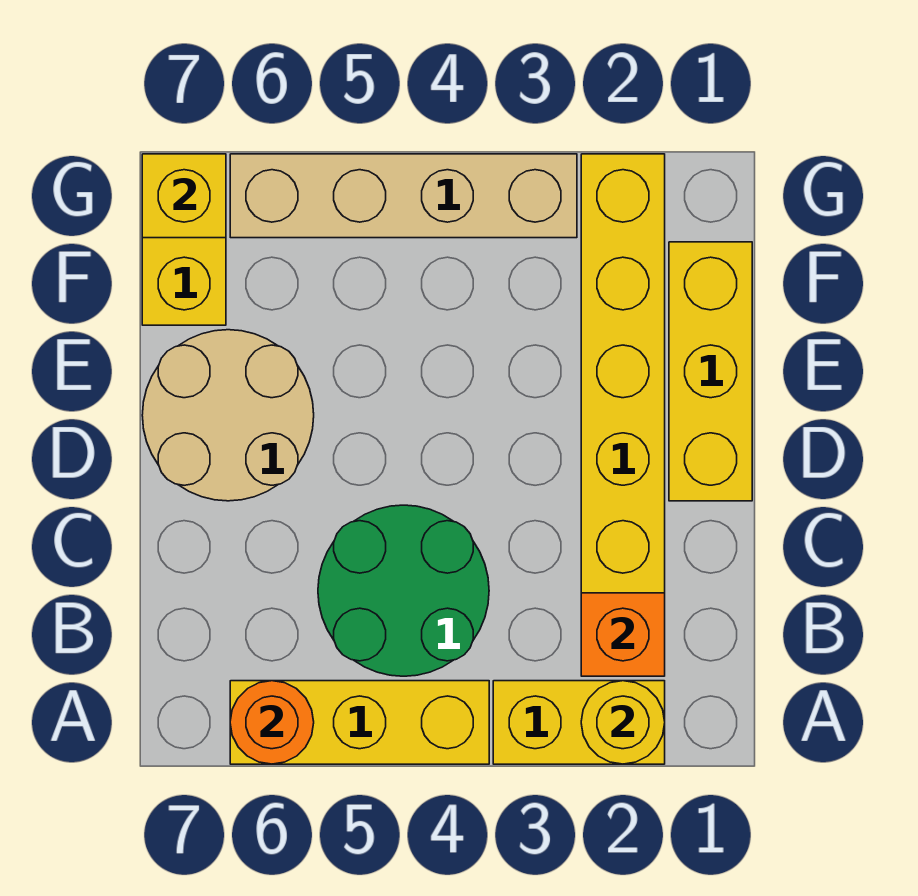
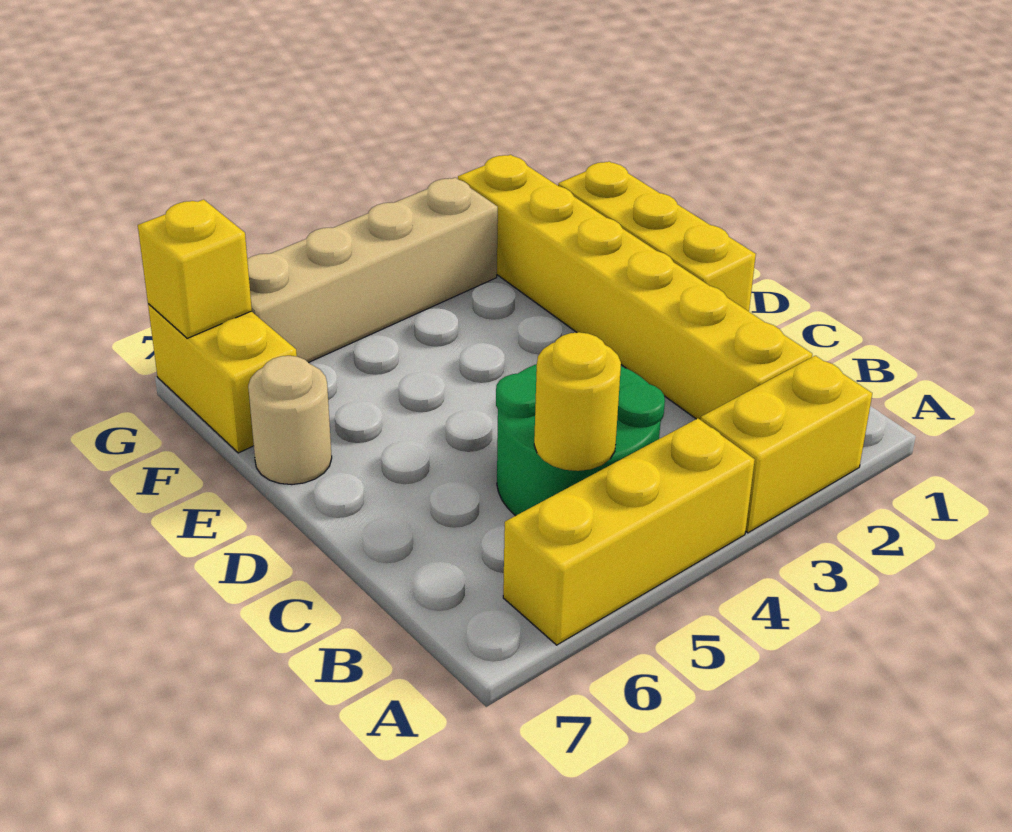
yellow round brick A2 level 2 -> yellow round brick B5 level 2
orange round brick A6 level 2 -> none
orange brick B2 level 2 -> none
tan round brick D6:E7 level 1 -> tan round brick E7 level 1

